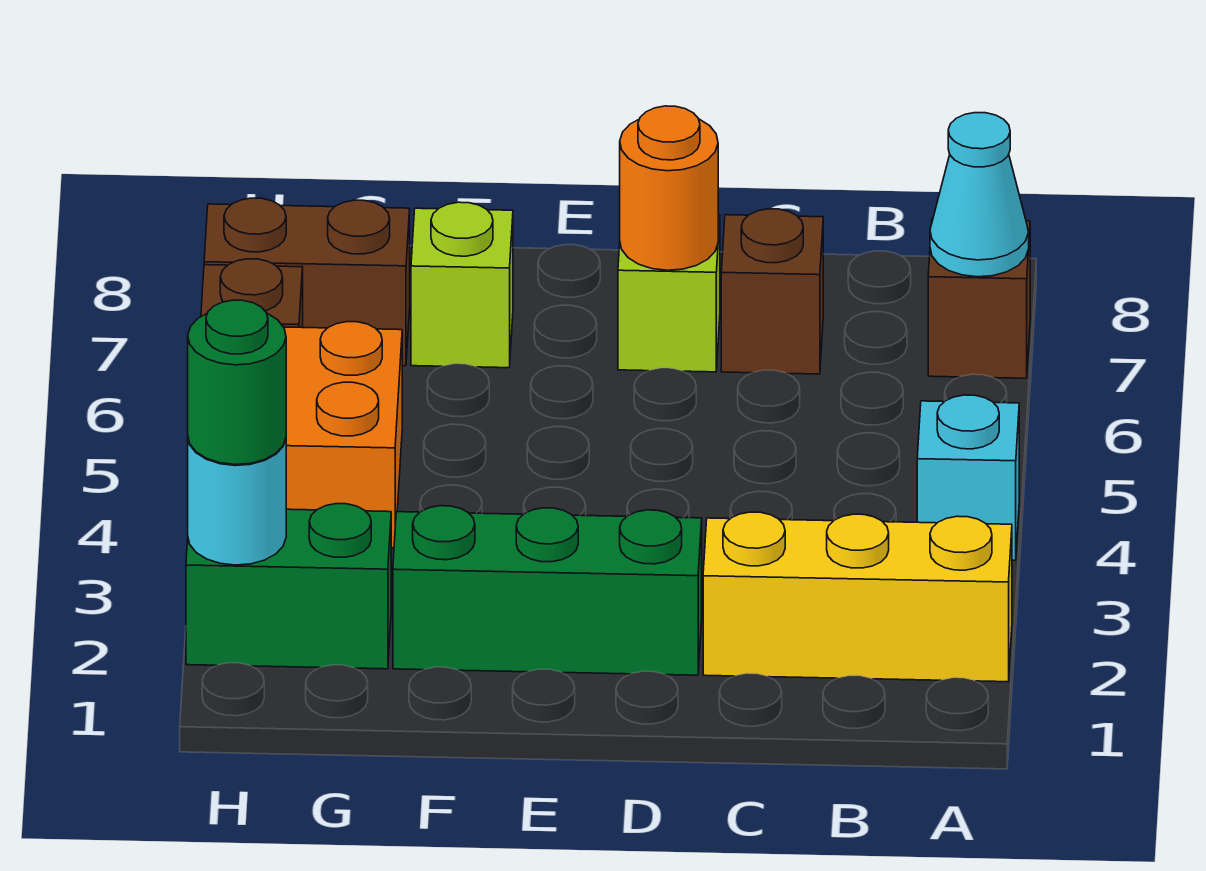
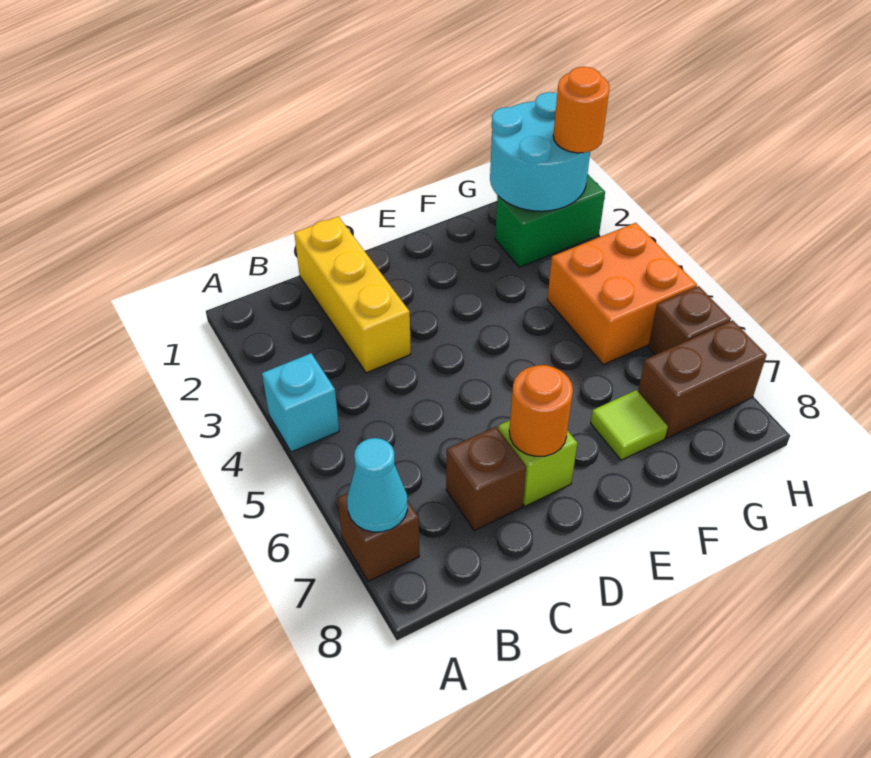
yellow brick A2:C2 level 1 -> yellow brick C1:C3 level 1
green brick D2:F2 level 1 -> none
lime brick F7 level 1 -> lime tile F7 level 1
cyan round brick H2 level 2 -> cyan round brick G1:H2 level 2
green round brick H2 level 3 -> orange round brick H2 level 3

